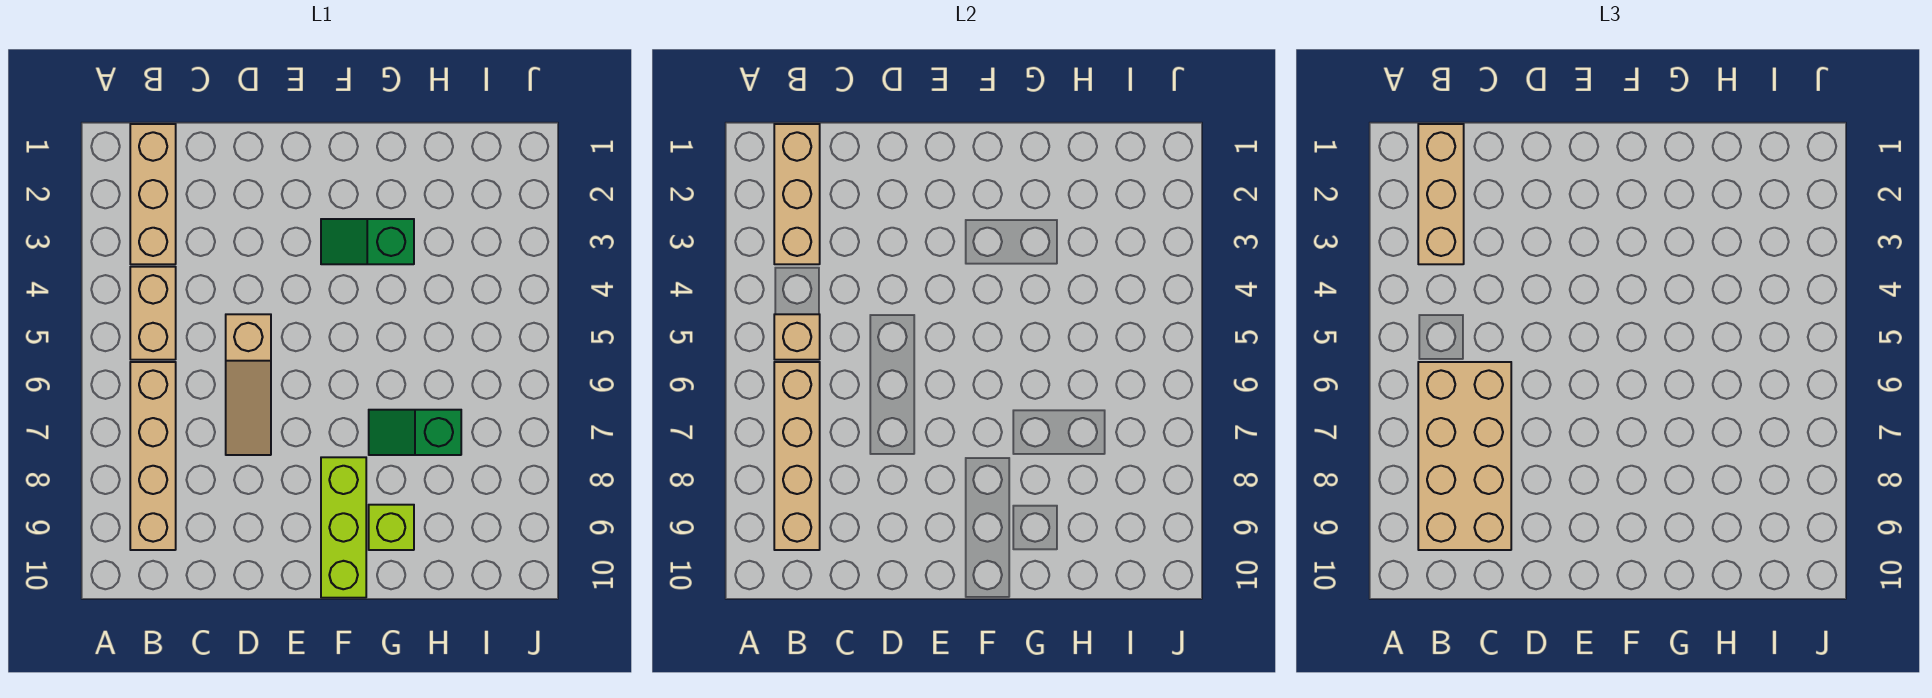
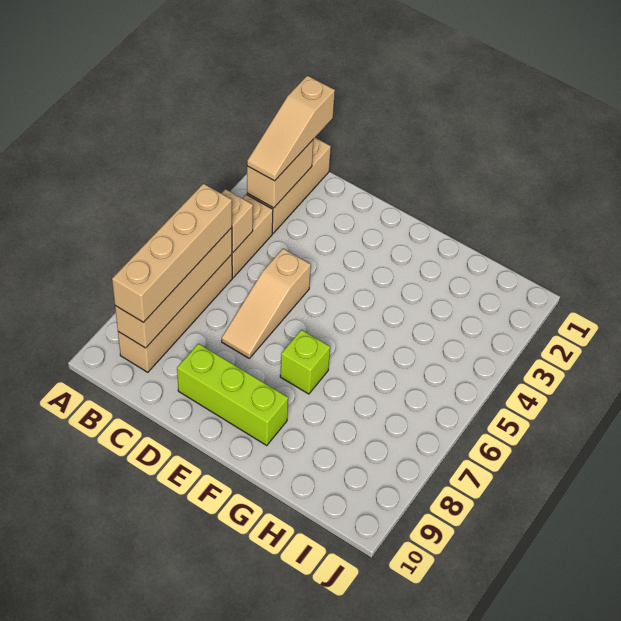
tan brick B1:B3 level 2 -> tan brick B2:B3 level 2
tan brick B1:B3 level 3 -> tan slope B1:B3 level 3 top 1
tan brick B6:C9 level 3 -> tan brick B6:B9 level 3
green slope F3:G3 level 1 top G -> none
lime brick F8:F10 level 1 -> lime brick D9:F9 level 1
green slope G7:H7 level 1 top H -> none
lime brick G9 level 1 -> lime brick F7 level 1

